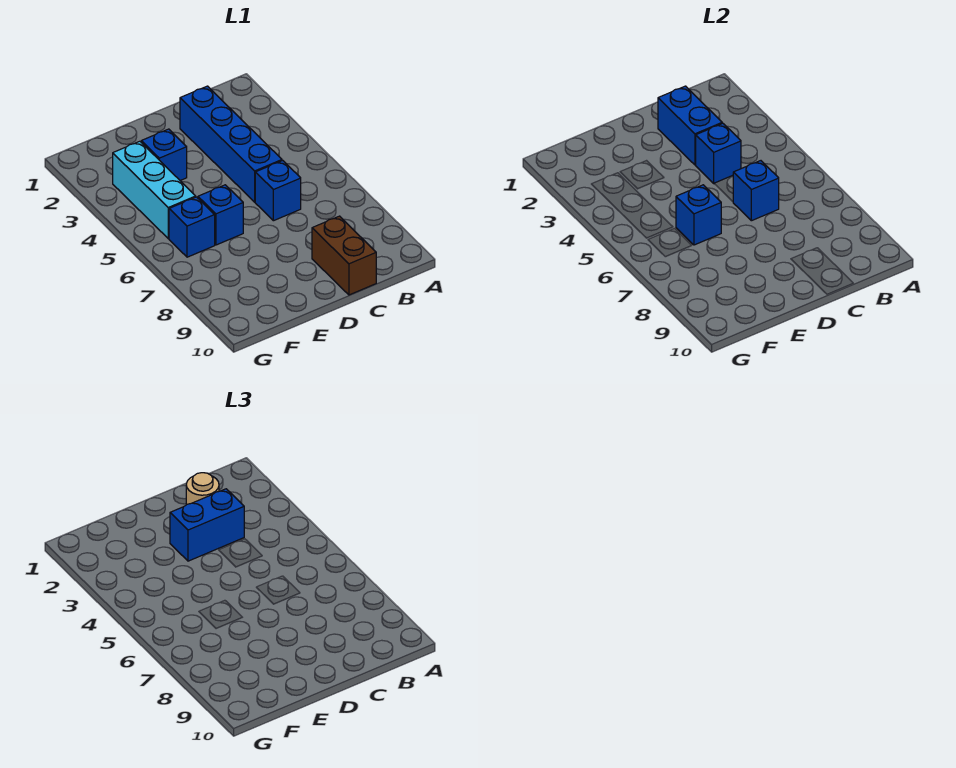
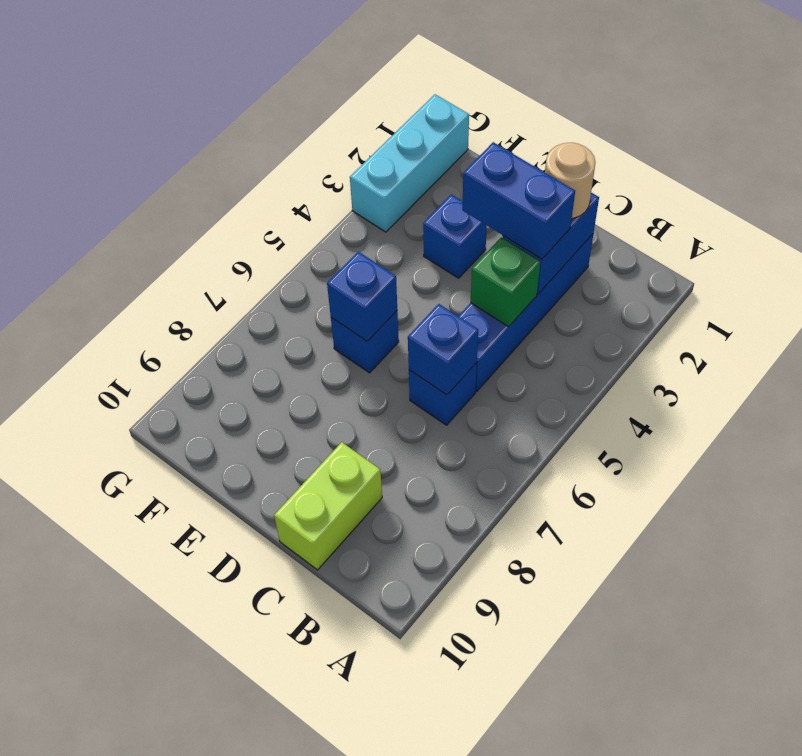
blue brick C4 level 2 -> green brick C4 level 2
brown brick C9:C10 level 1 -> lime brick C9:C10 level 1
cyan brick F3:F5 level 1 -> cyan brick G1:G3 level 1
blue brick F6 level 1 -> none

